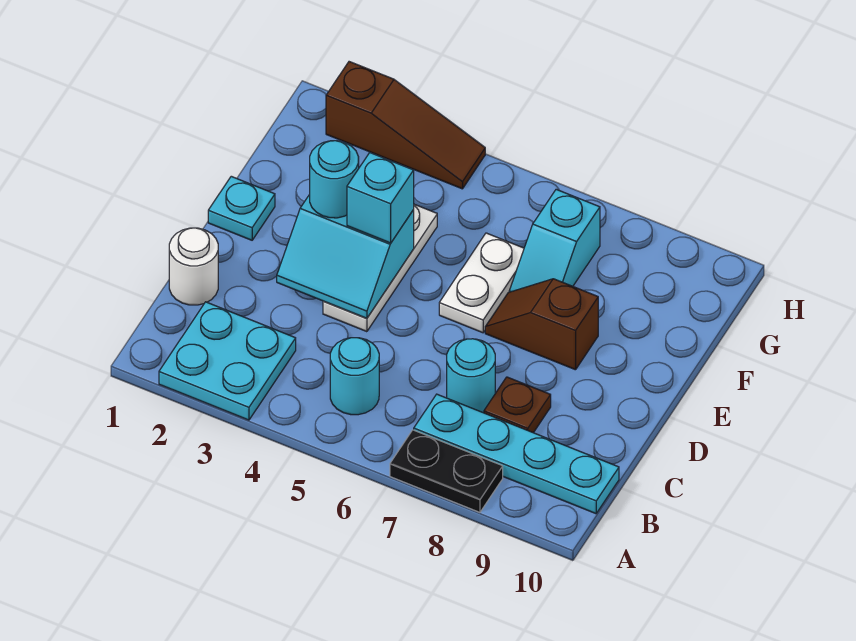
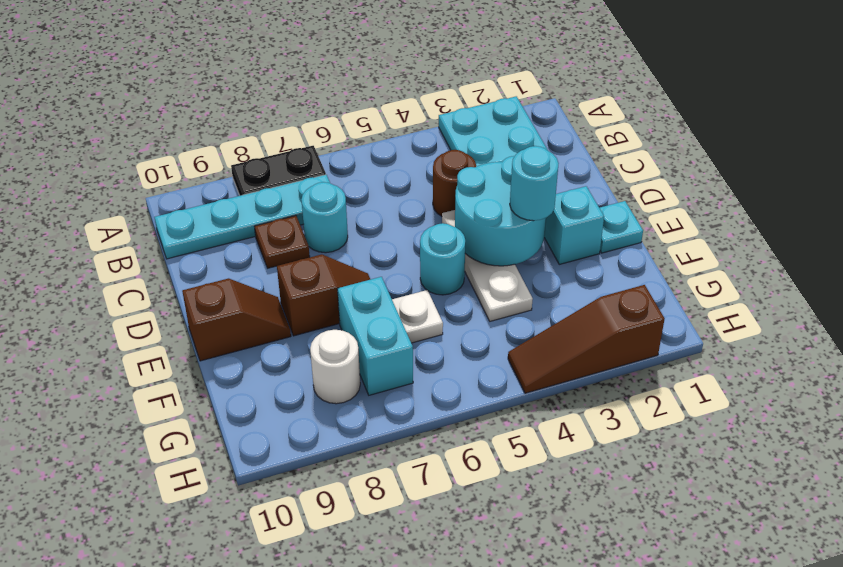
cyan round brick B5 level 1 -> cyan round brick E5 level 1
white round brick C1 level 1 -> white round brick G8 level 1
none -> brown round brick C4 level 1
cyan slope D3:E4 level 2 top E -> cyan round brick D3:E4 level 2
cyan brick E4 level 3 -> cyan brick E2 level 1
white plate E6:F6 level 1 -> white plate F6 level 1
none -> brown slope E9:E10 level 1 top 10
cyan slope F7:G7 level 1 top G -> cyan brick F7:G7 level 1

